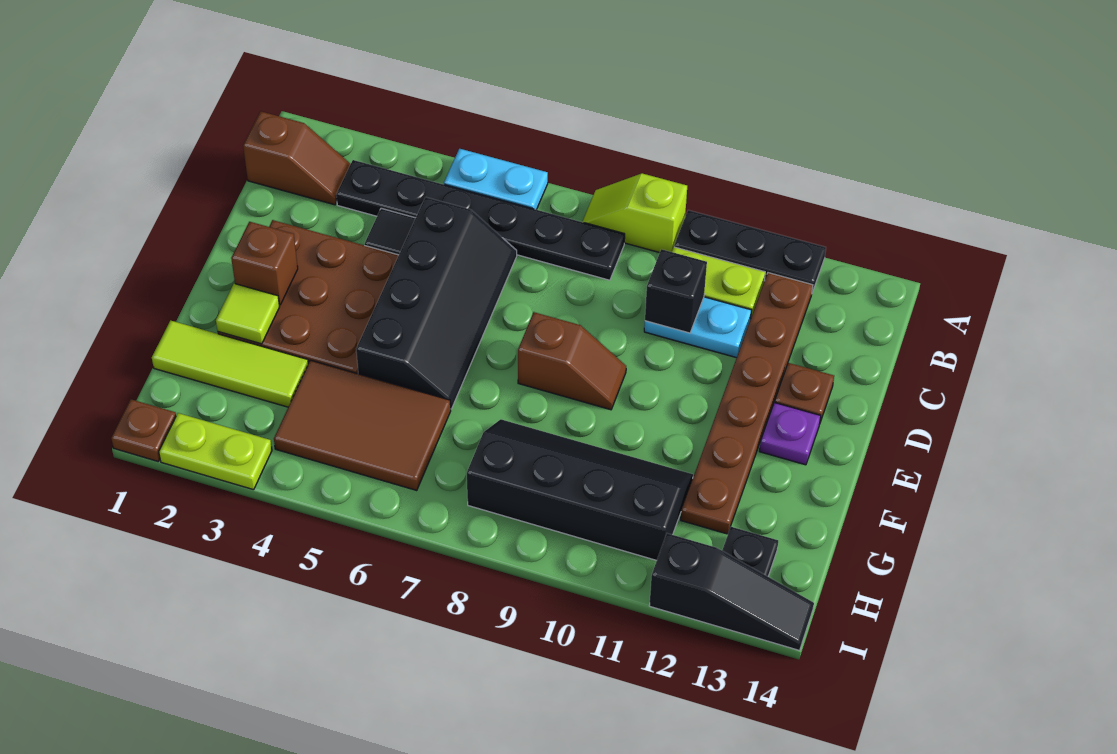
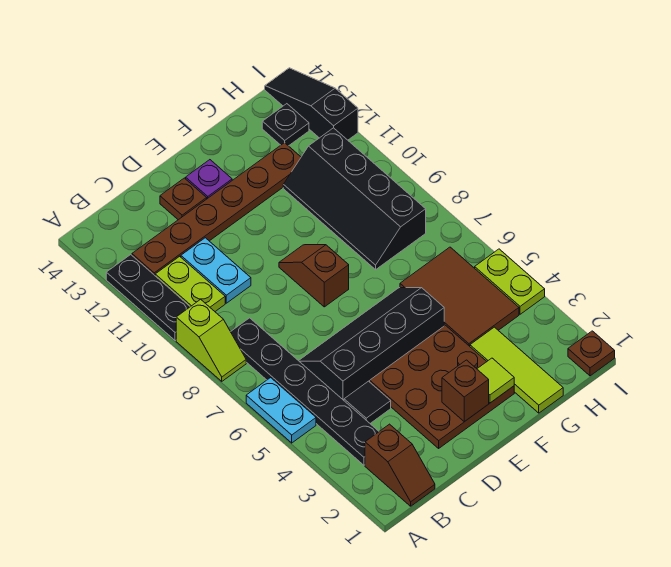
brown slope B1:B2 level 1 top 1 -> brown slope B1:B2 level 1 top 2
black brick C10 level 2 -> none
lime plate I2:I3 level 1 -> lime plate I4:I5 level 1

